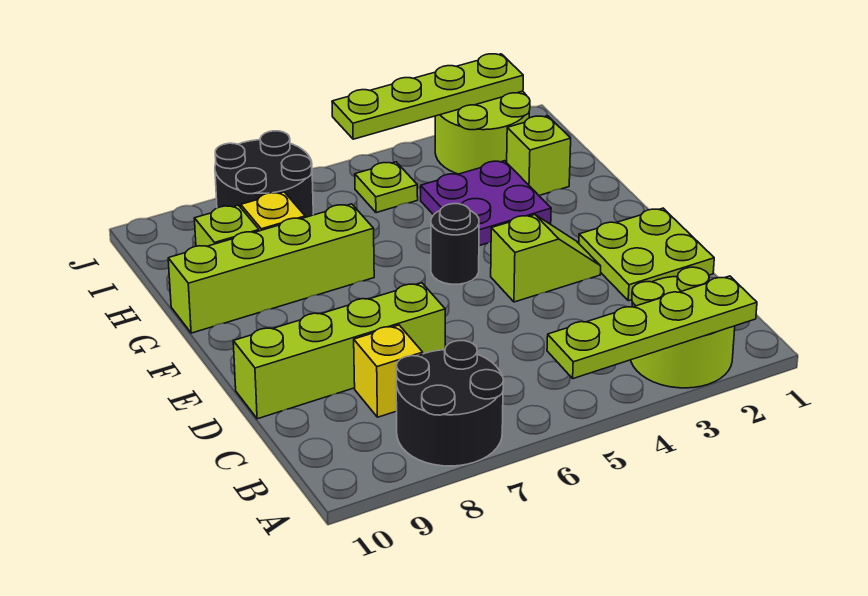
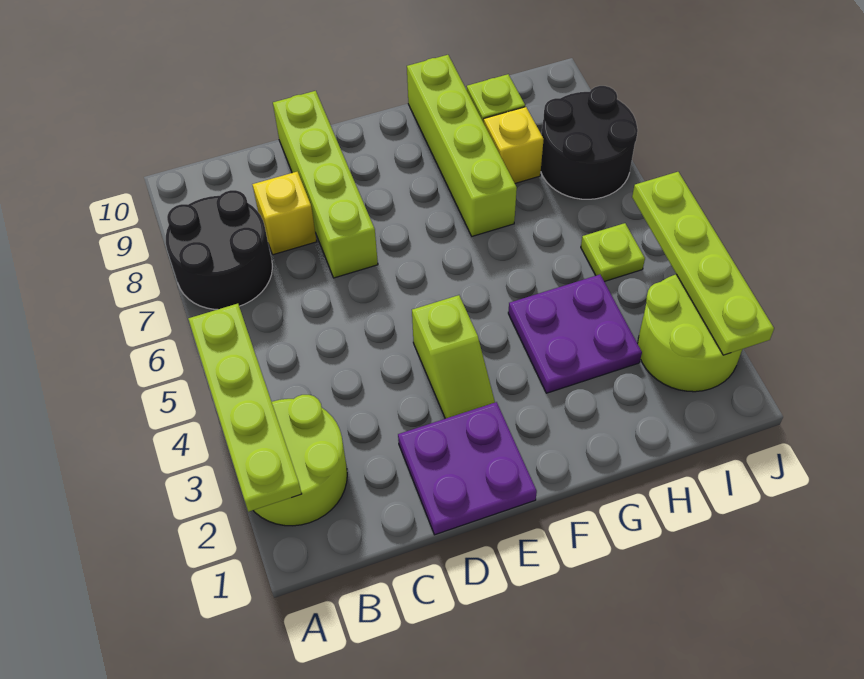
lime plate D1:E2 level 1 -> purple plate D1:E2 level 1
black round brick F5 level 1 -> none
lime brick H2 level 1 -> none

